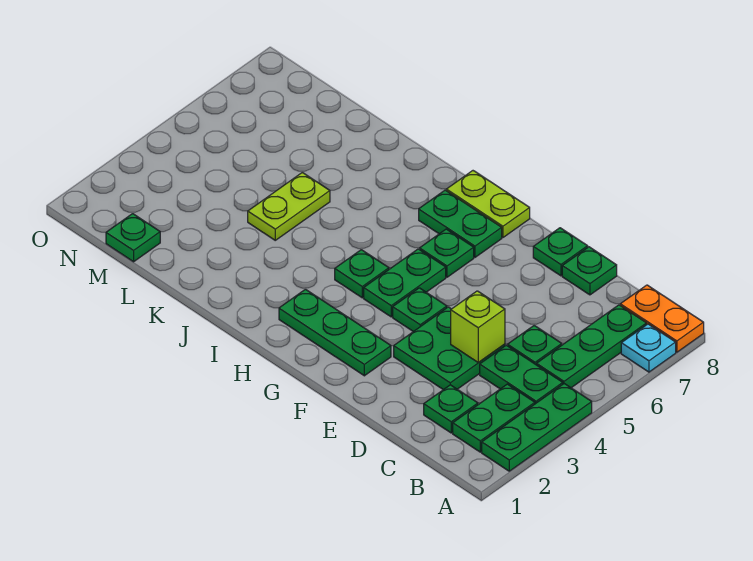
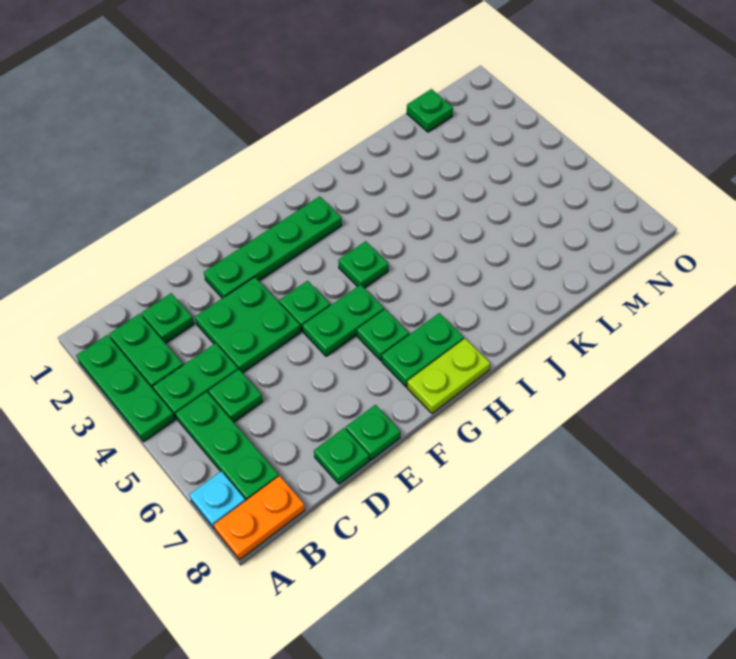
lime brick D4 level 2 -> none
green plate F2:H2 level 1 -> green plate E2:H2 level 1
green plate G4:G5 level 1 -> green plate F5:G5 level 1
lime plate K4:K5 level 1 -> none

